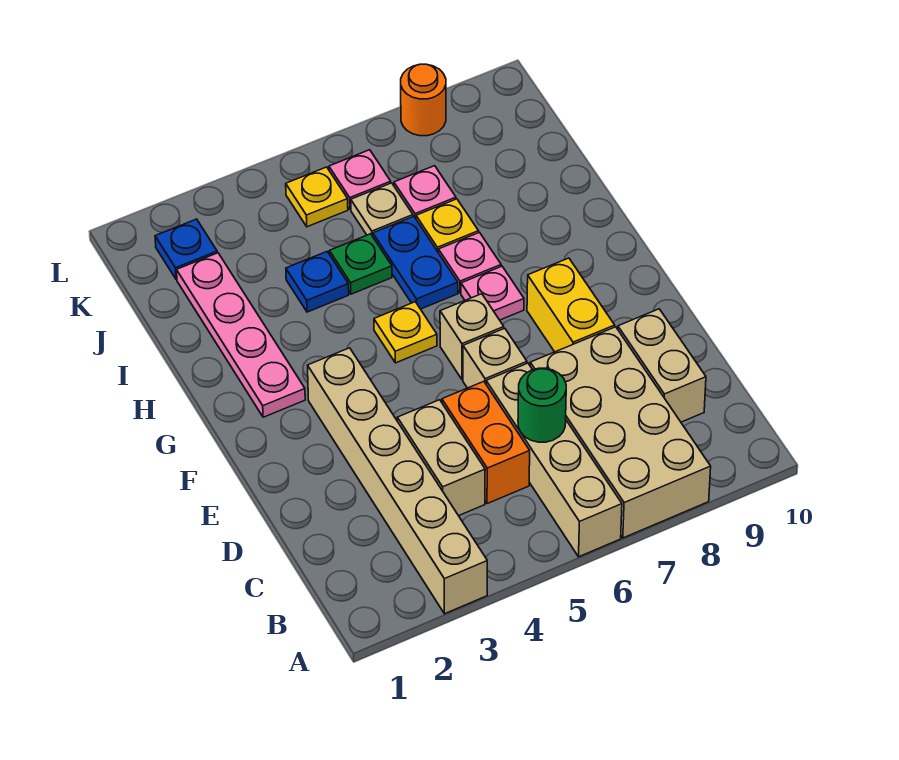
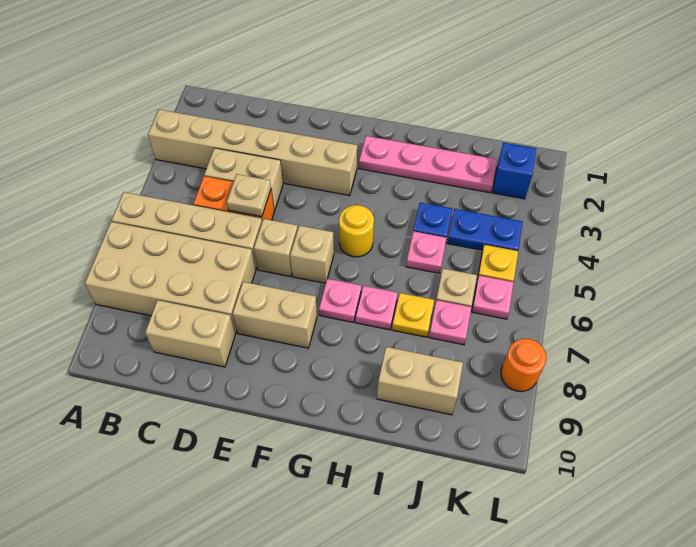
green round brick C6 level 2 -> none
none -> tan plate D5 level 2
yellow brick E8:F8 level 1 -> tan brick E8:F8 level 1
yellow plate G5 level 1 -> yellow round brick G5 level 1
blue plate H6:I6 level 1 -> blue plate J4:K4 level 1
green plate I5 level 1 -> pink plate I5 level 1
none -> tan brick I9:J9 level 1
blue plate K2 level 1 -> blue brick K2 level 1

